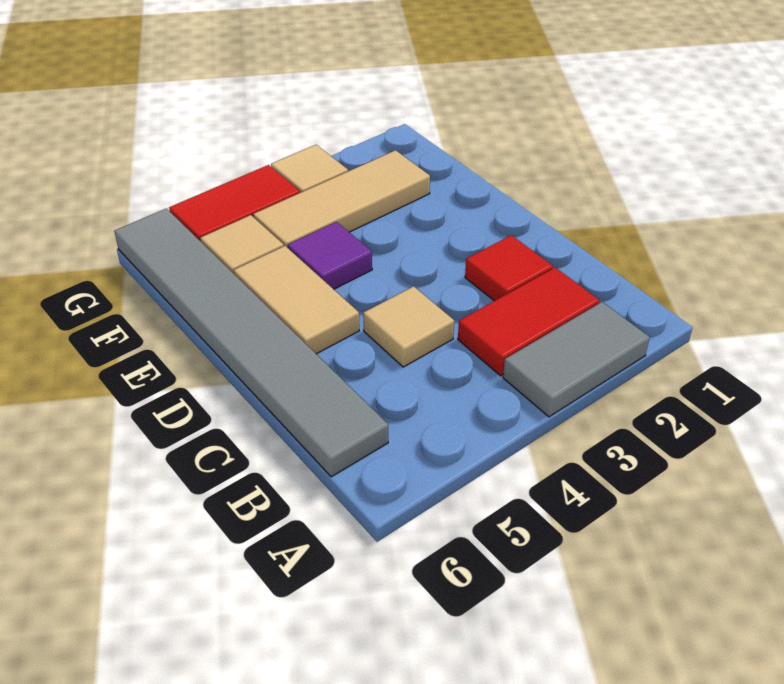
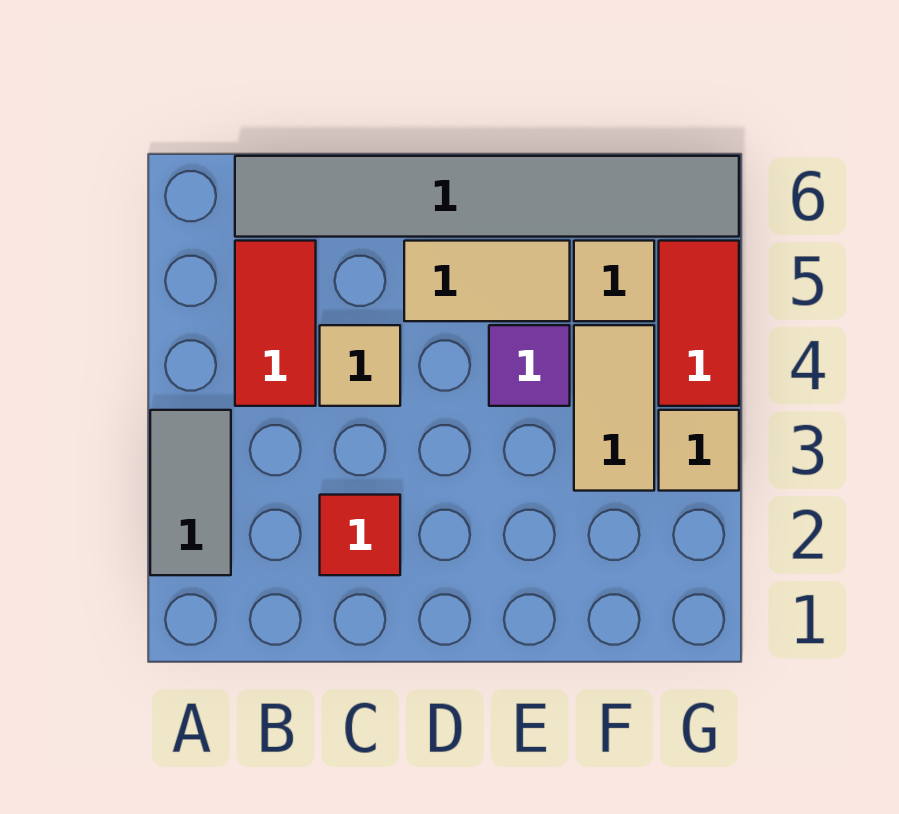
red tile B2:B3 level 1 -> red tile B4:B5 level 1
tan tile F2:F4 level 1 -> tan tile F3:F4 level 1

